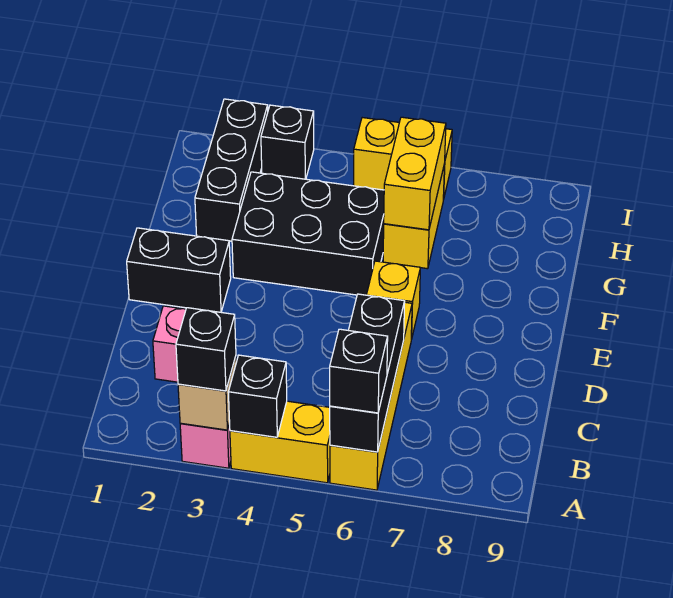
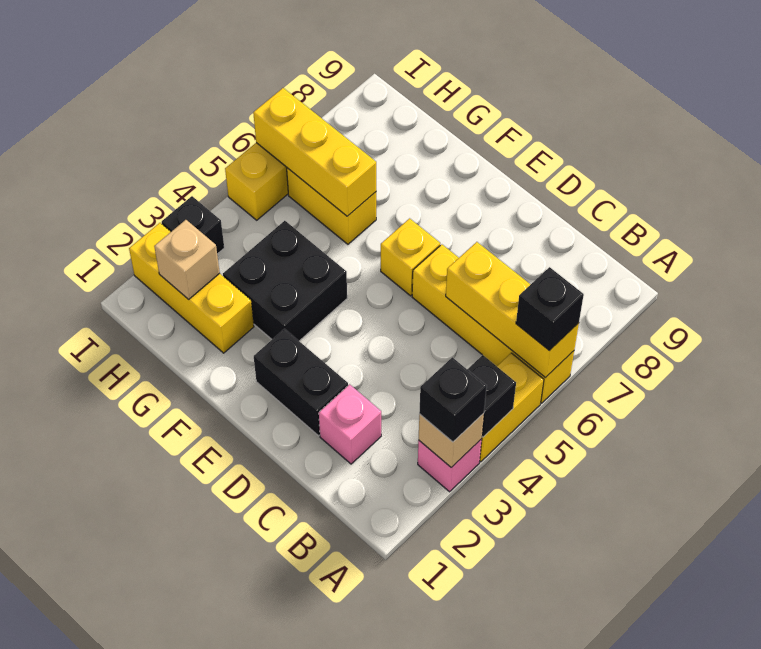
black brick A6:C6 level 2 -> yellow brick A6:C6 level 2
black brick E1:E2 level 1 -> black brick D2:E2 level 1
black brick F3:G5 level 1 -> black brick F3:G4 level 1
black brick G2:I2 level 1 -> yellow brick G2:I2 level 1
yellow brick G6:H6 level 2 -> yellow brick G6:I6 level 2
none -> tan brick H2 level 2

